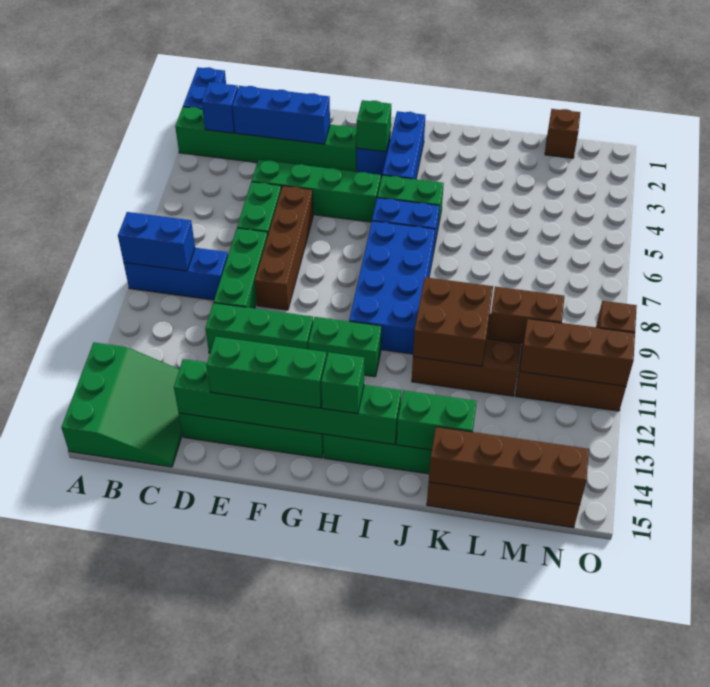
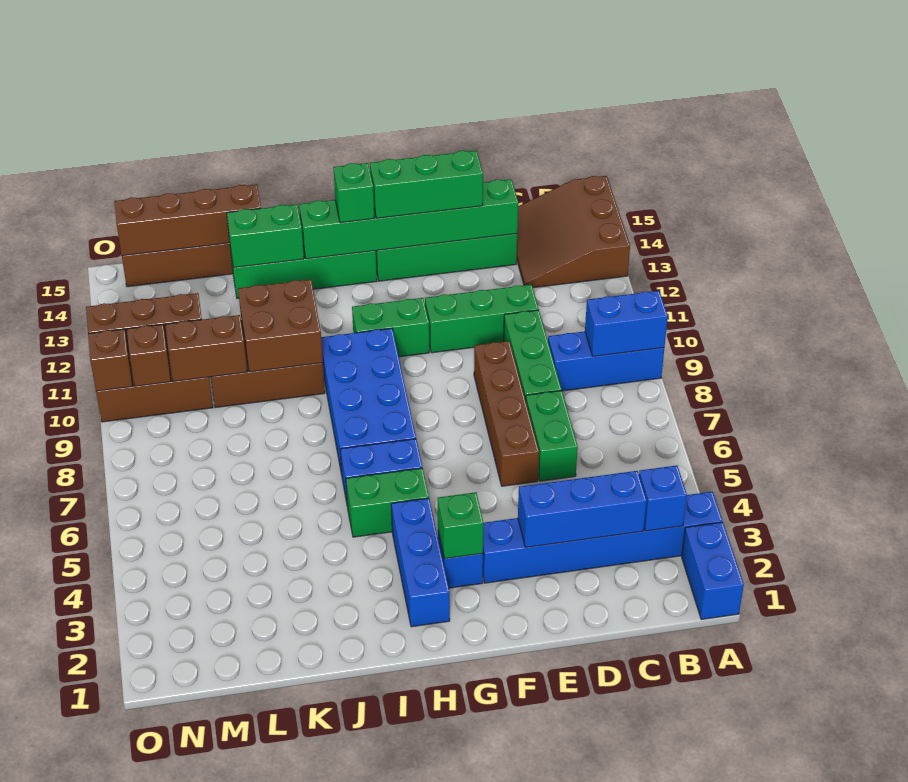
green brick A3:F3 level 1 -> blue brick A3:F3 level 1
green slope A13:C15 level 1 top A -> brown slope A13:C15 level 1 top A
green brick D5:G5 level 1 -> none
brown brick M1 level 1 -> brown brick N10 level 2

